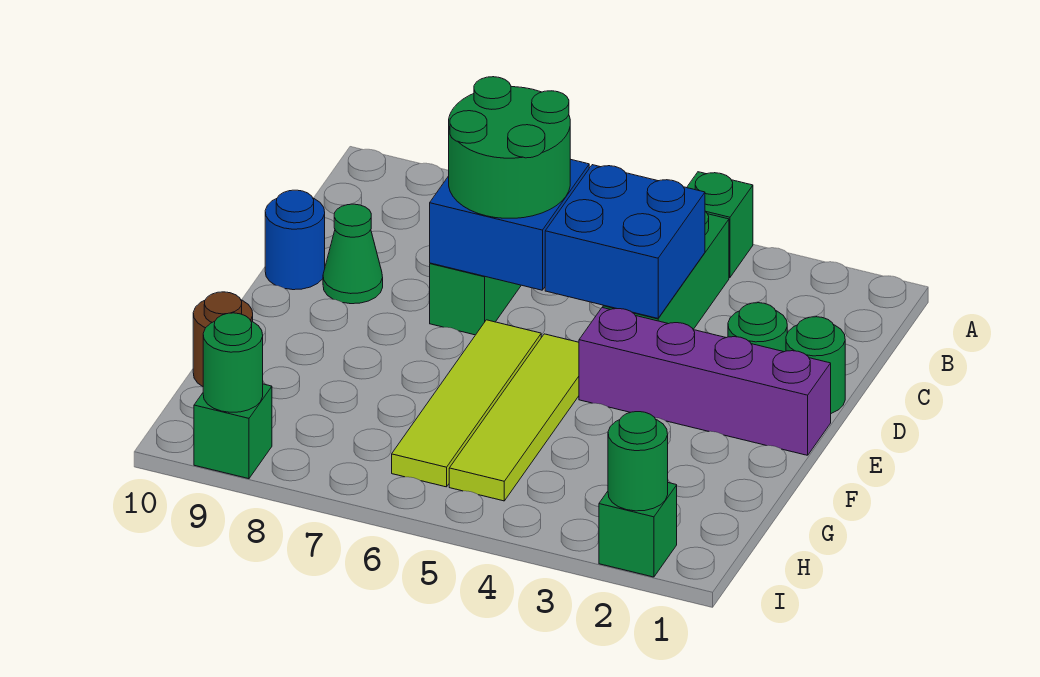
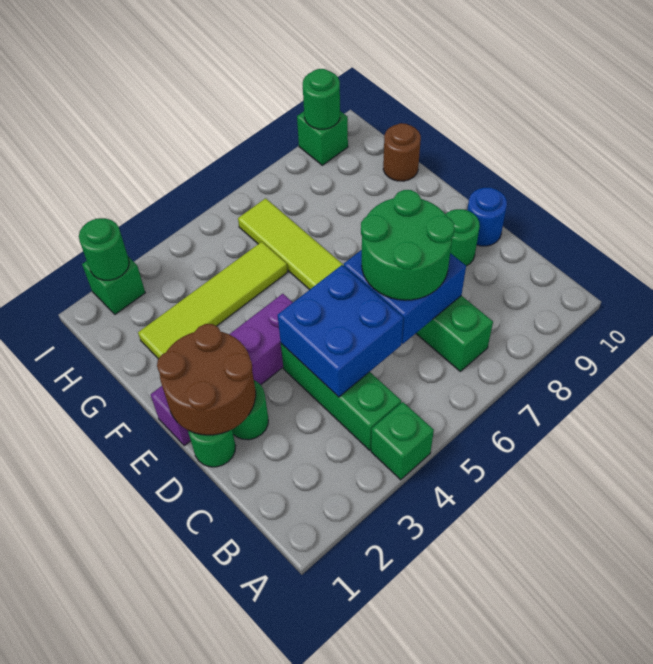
none -> brown round brick D1:E2 level 2
green cone D9 level 1 -> green round brick D9 level 1
lime tile E5:H5 level 1 -> lime tile G2:G5 level 1

